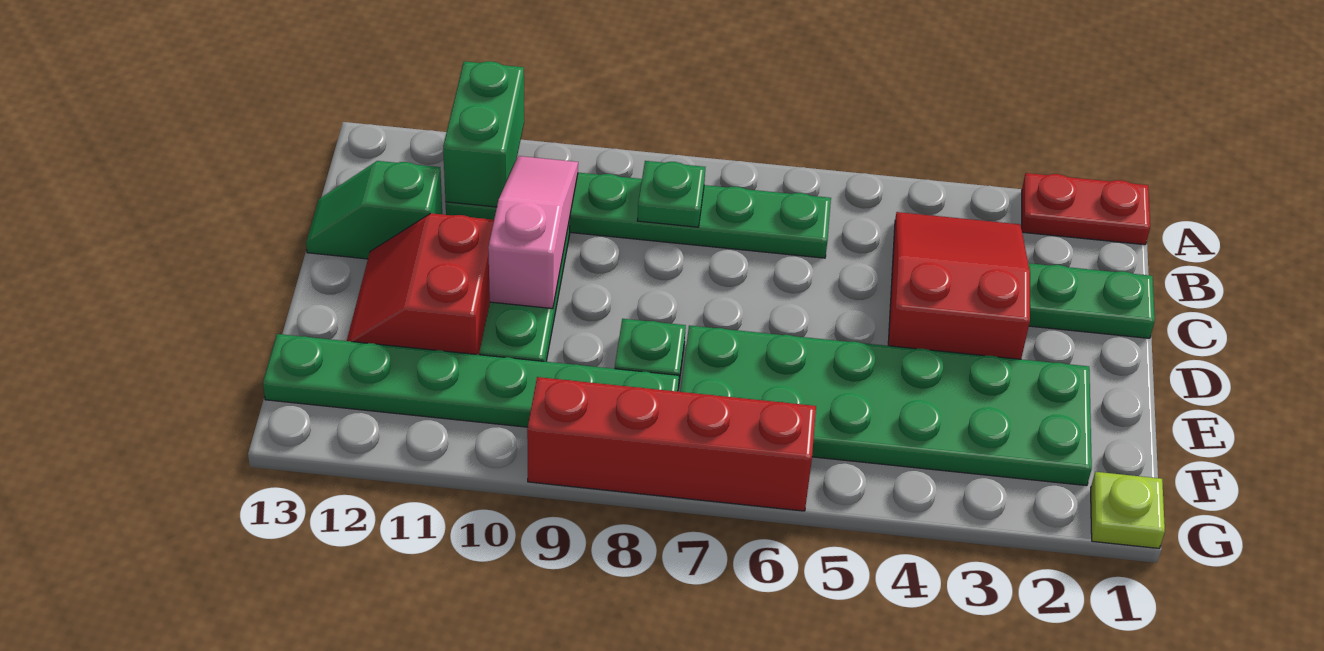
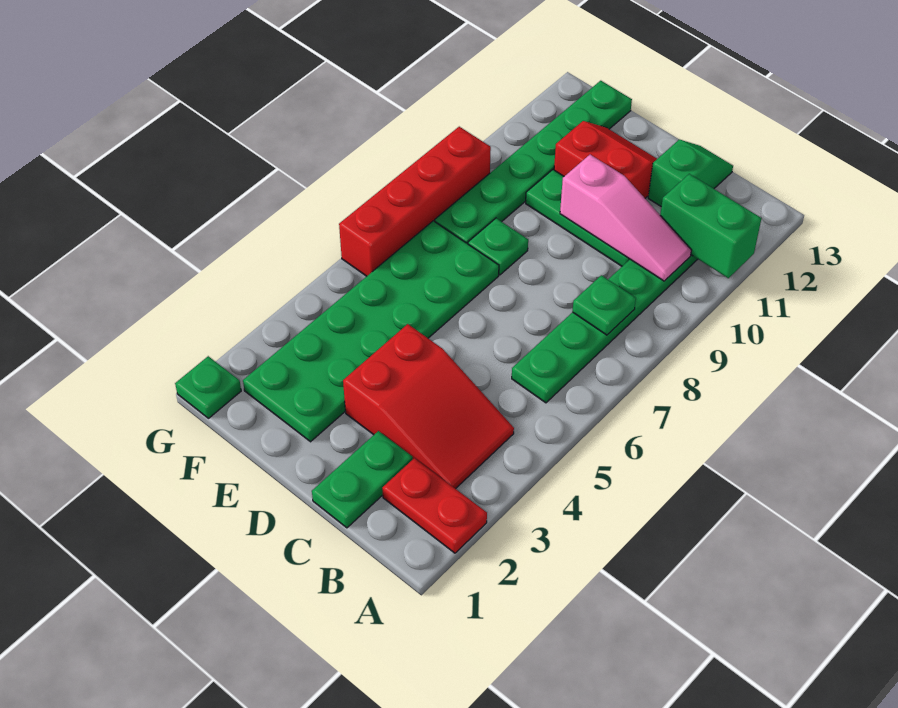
red plate A1:A2 level 1 -> red plate A2:B2 level 1
lime plate G1 level 1 -> green plate G1 level 1

